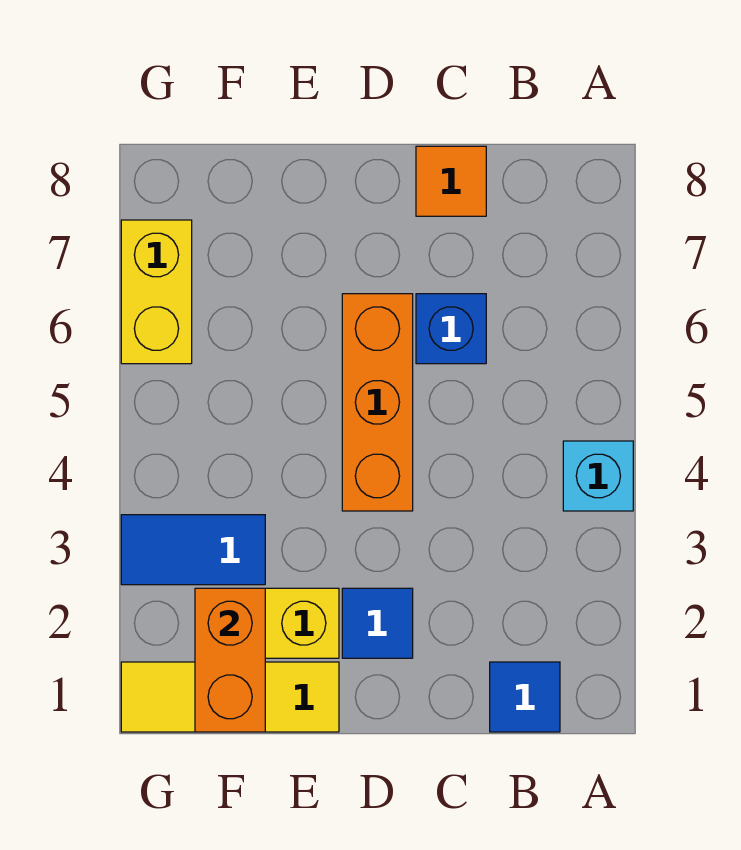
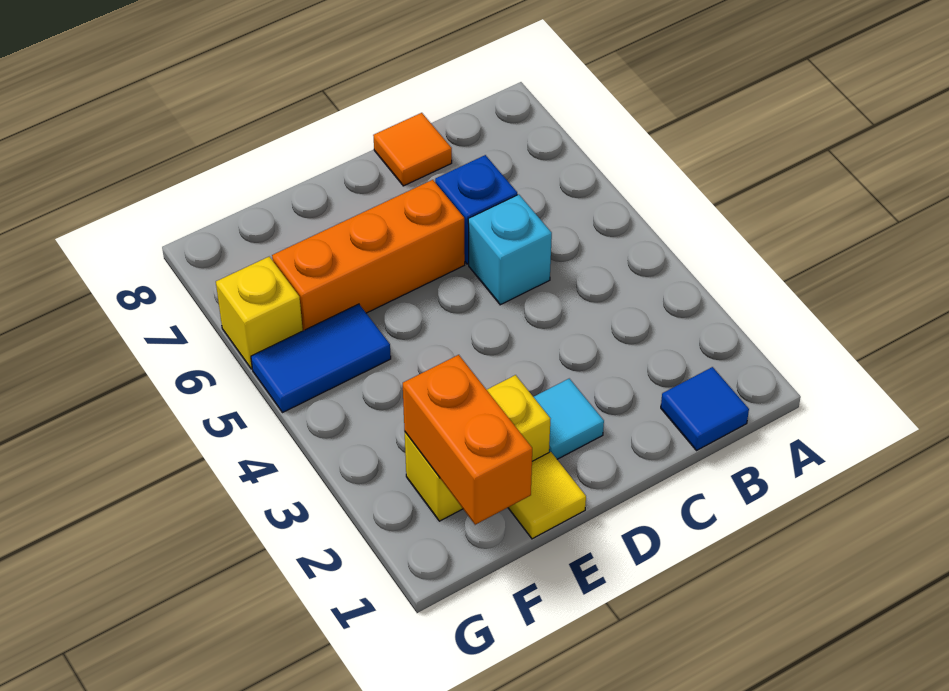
cyan brick A4 level 1 -> cyan brick C5 level 1
blue tile D2 level 1 -> cyan tile D2 level 1
orange brick D4:D6 level 1 -> orange brick D6:F6 level 1
yellow tile E1:G1 level 1 -> yellow tile E1 level 1
blue tile F3:G3 level 1 -> blue tile F5:G5 level 1
yellow brick G6:G7 level 1 -> yellow brick G6 level 1

